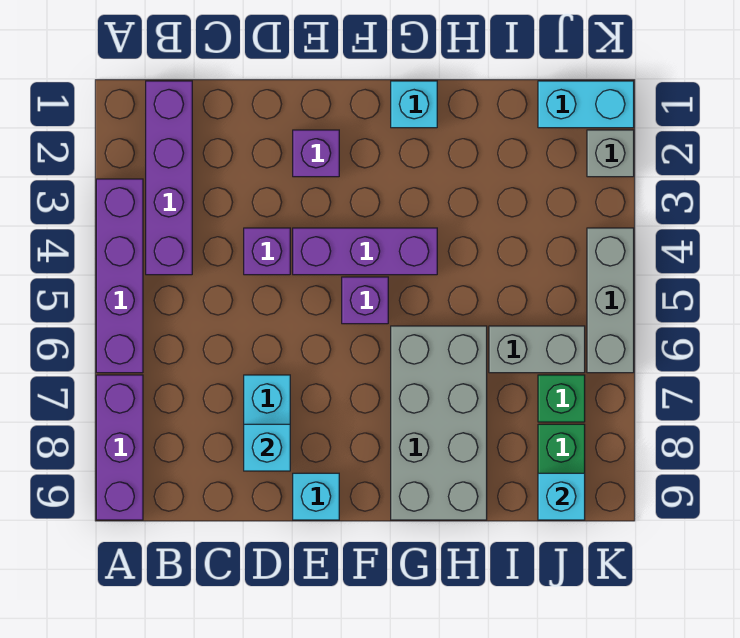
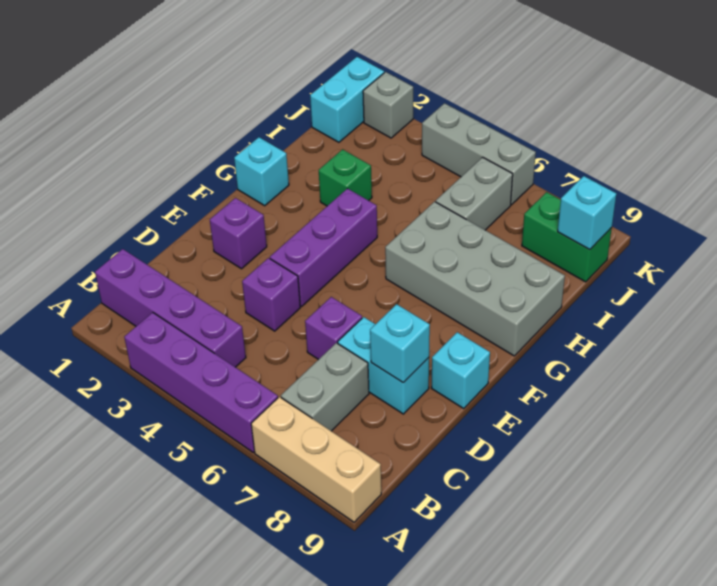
purple brick A7:A9 level 1 -> tan brick A7:A9 level 1
none -> grey brick B7:C7 level 1
purple brick F5 level 1 -> purple brick D6 level 1
green brick J7 level 1 -> green brick H3 level 1

